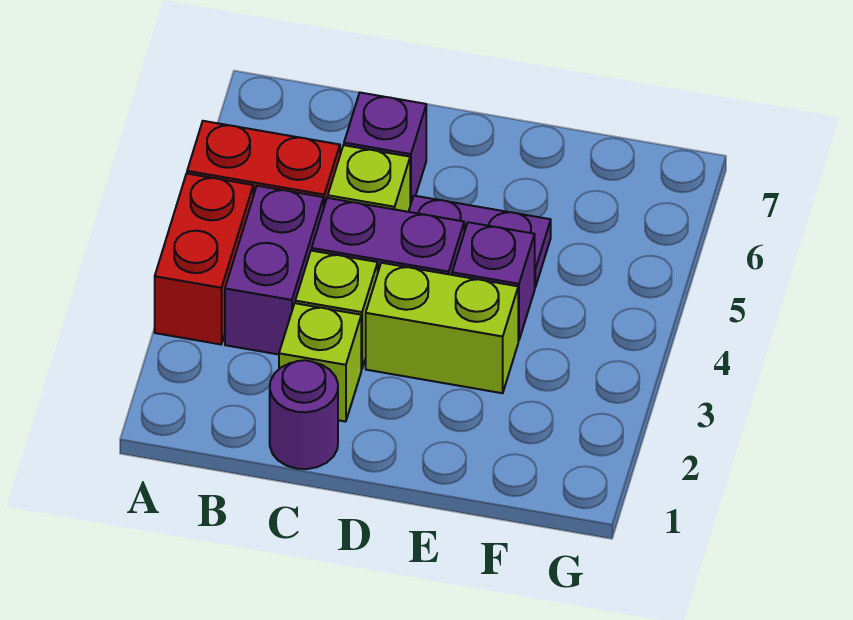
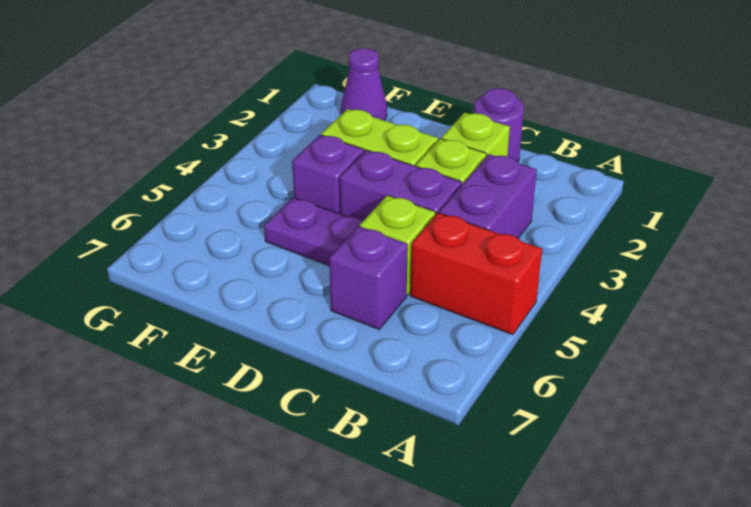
red brick A3:A4 level 1 -> none
none -> purple cone F1 level 1

